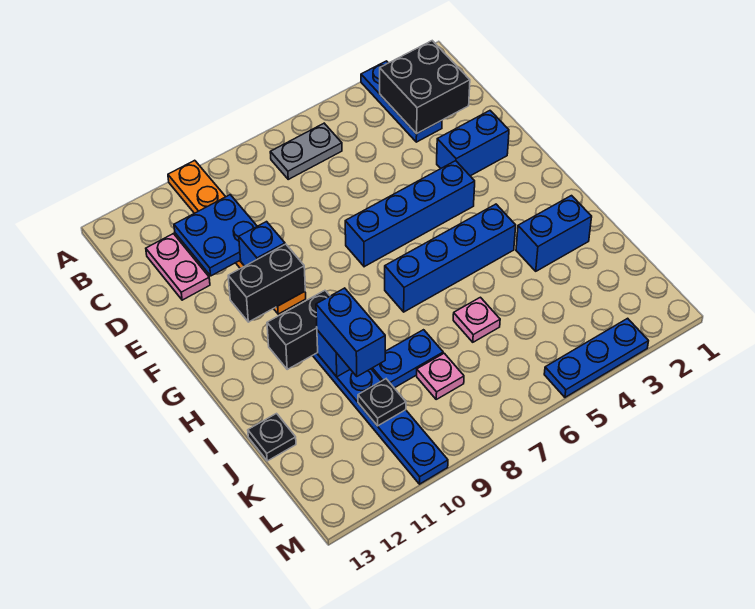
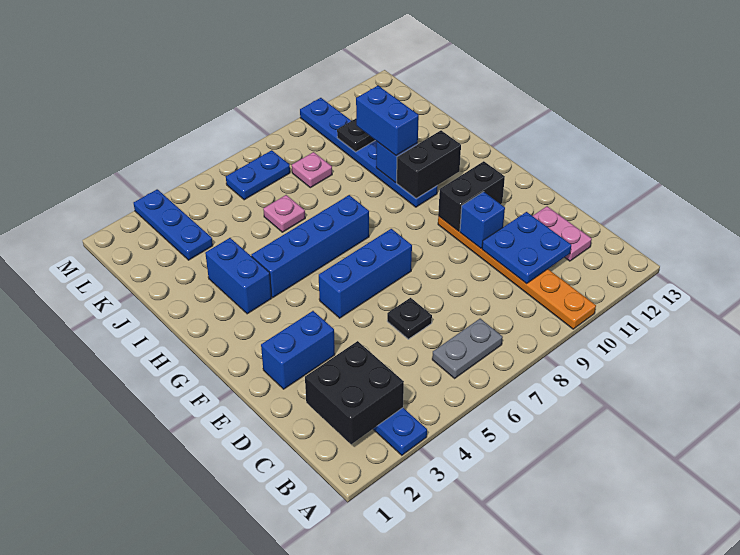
blue brick F4:F7 level 1 -> blue brick F5:F7 level 1
blue brick I2:I3 level 1 -> blue brick H3:I3 level 1
blue plate J8:J9 level 1 -> blue plate L6:L7 level 1
black plate J13 level 1 -> black plate D6 level 1
blue plate M3:M5 level 1 -> blue plate K3:M3 level 1

